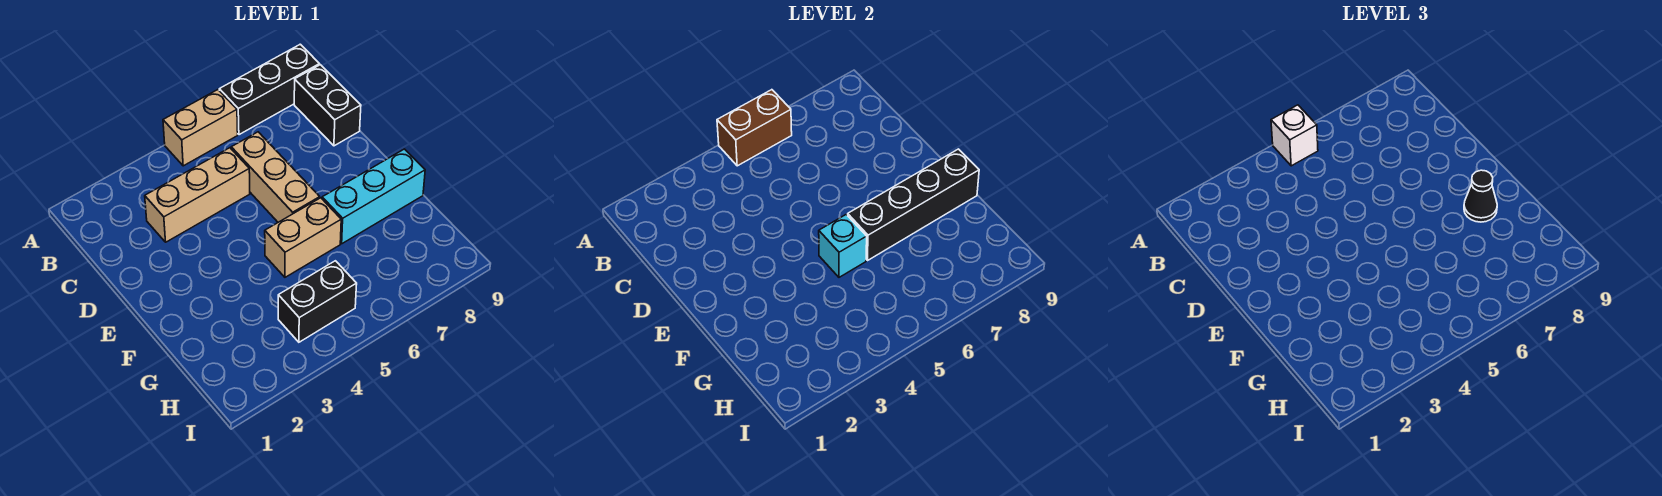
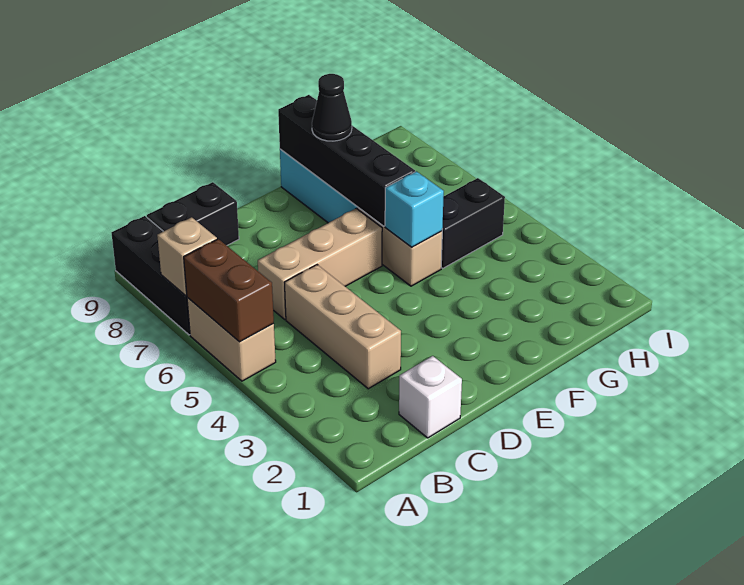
white brick A5 level 3 -> white brick C1 level 1
none -> tan brick A7 level 2
black brick H4:H5 level 1 -> black brick G5:H5 level 1

